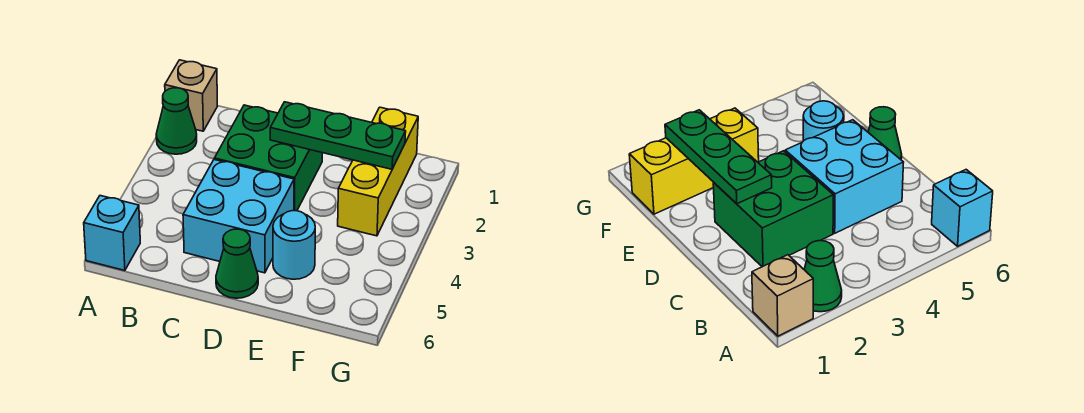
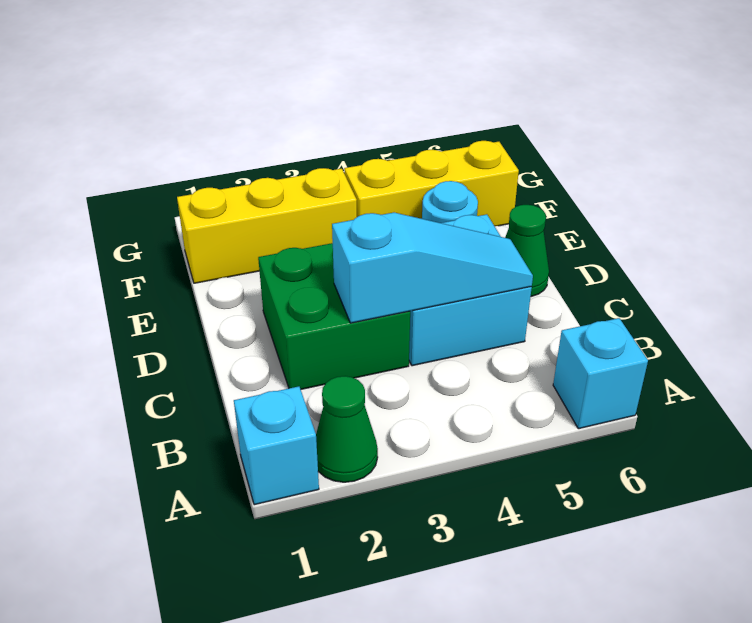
tan brick A1 level 1 -> cyan brick A1 level 1
none -> cyan slope C3:C5 level 2 top 3
green plate D2:F2 level 2 -> none
none -> yellow brick F4:F6 level 1

